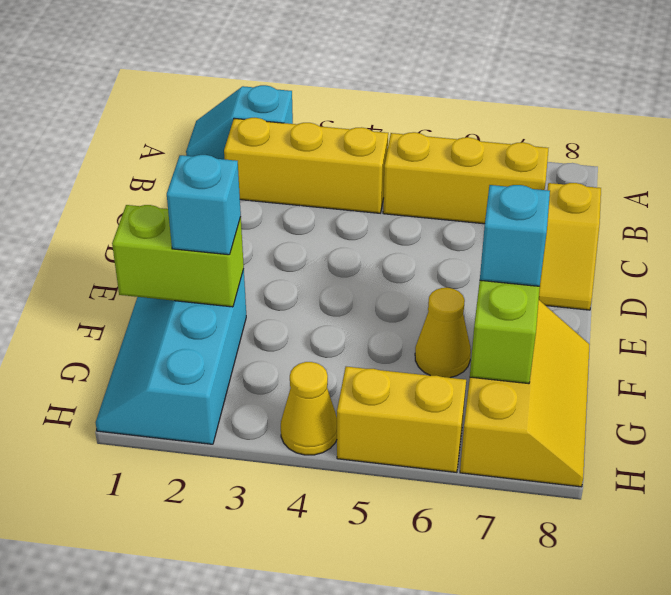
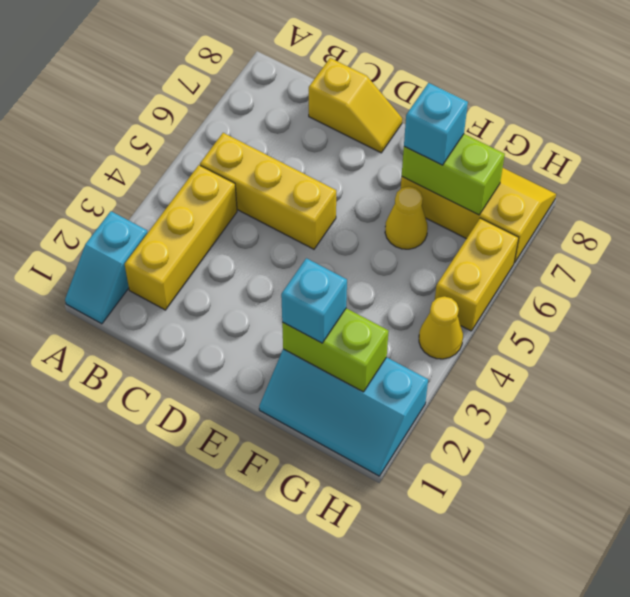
yellow brick B5:B7 level 1 -> yellow brick B5:D5 level 1
lime brick F1:F2 level 2 -> lime brick F2:G2 level 2

